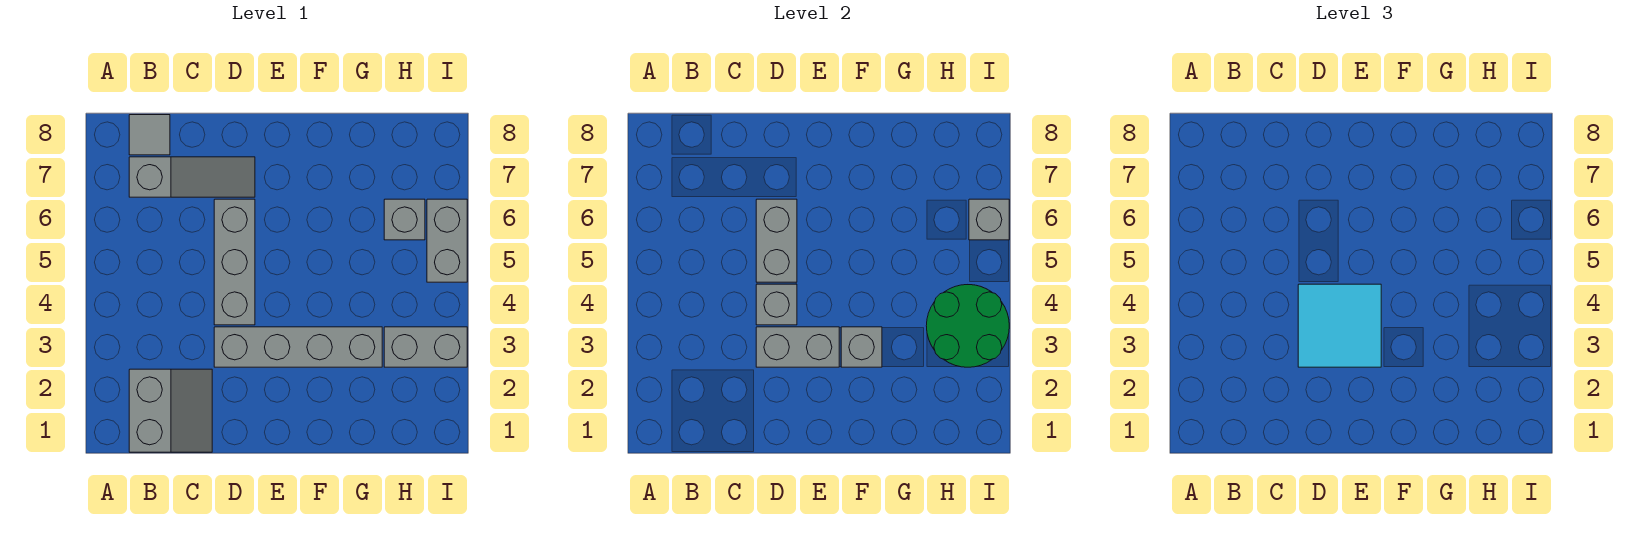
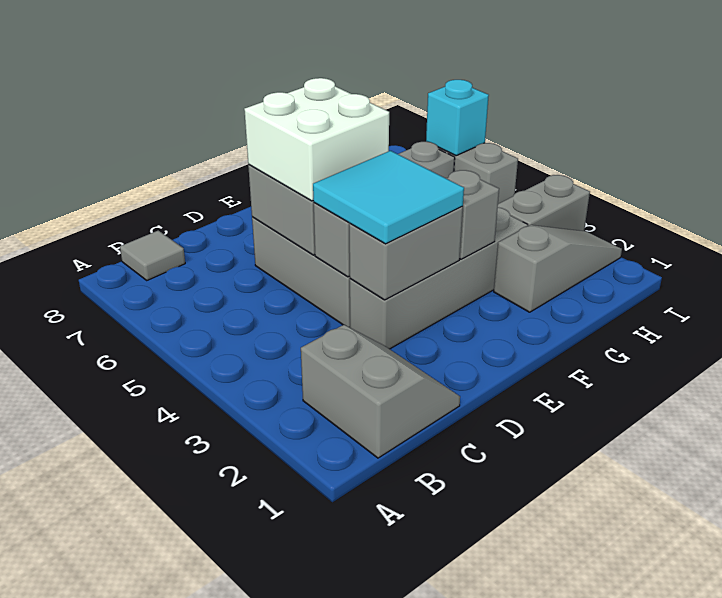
grey slope B7:D7 level 1 top B -> grey slope G2:I2 level 1 top G
none -> white brick D5:E6 level 3
green round brick H3:I4 level 2 -> none
grey brick I6 level 2 -> cyan brick I6 level 2

